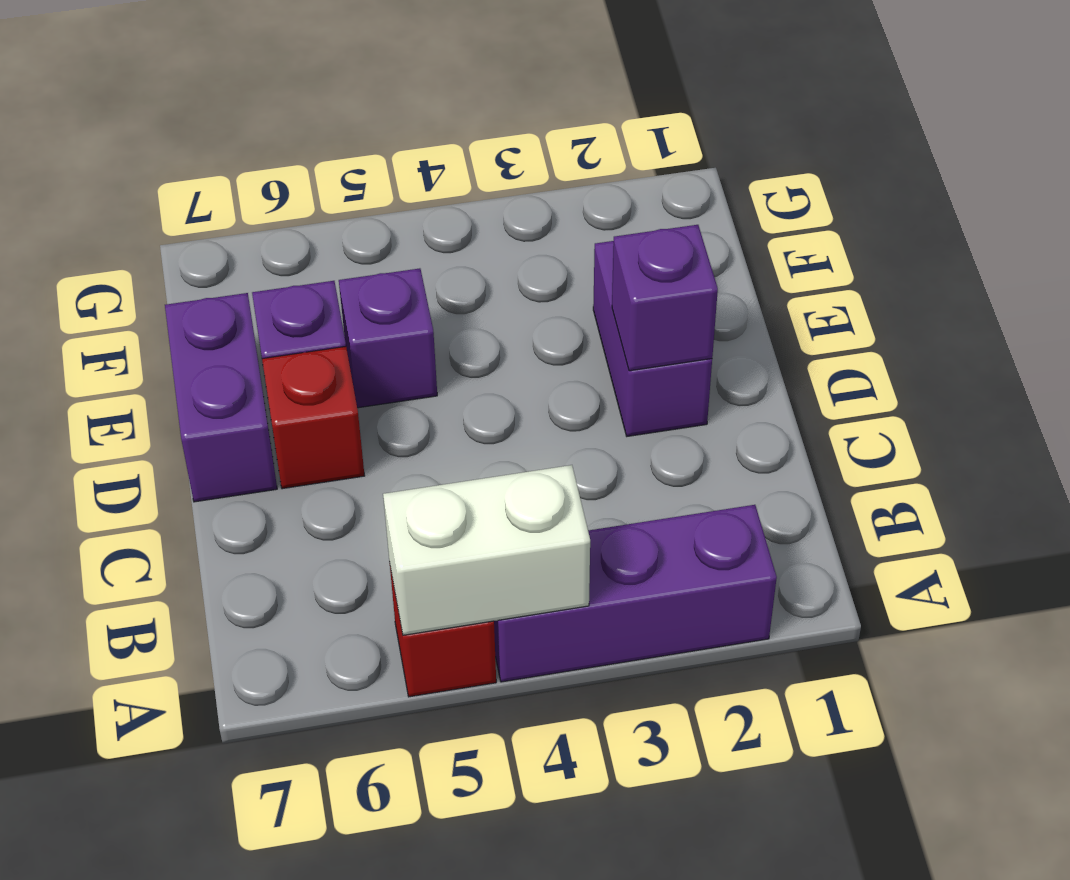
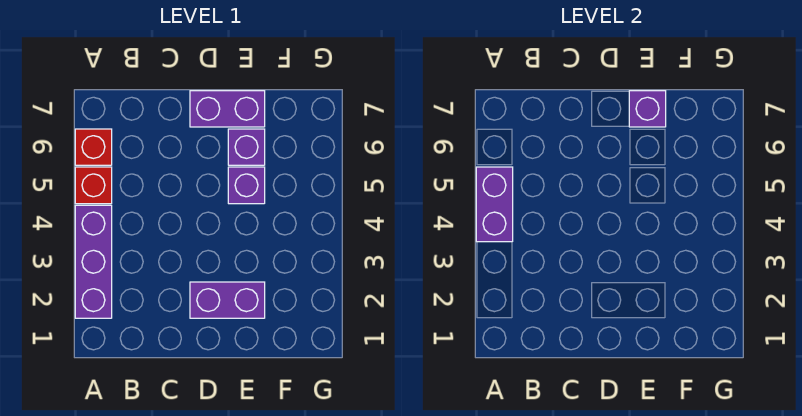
white brick A4:A5 level 2 -> purple brick A4:A5 level 2
purple brick D2 level 2 -> purple brick E7 level 2
red brick D6 level 1 -> red brick A6 level 1

